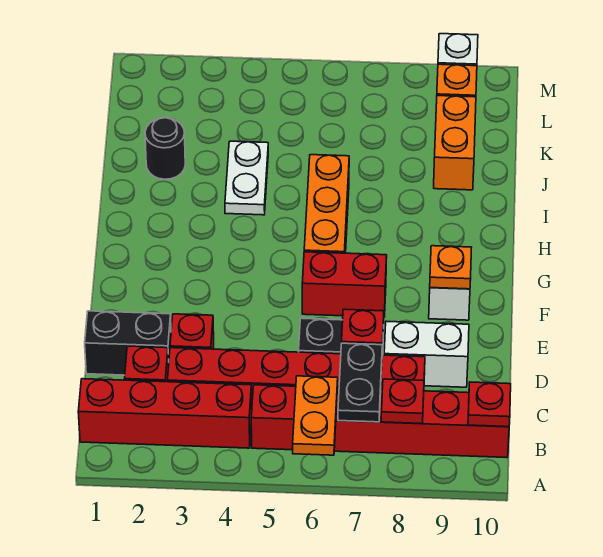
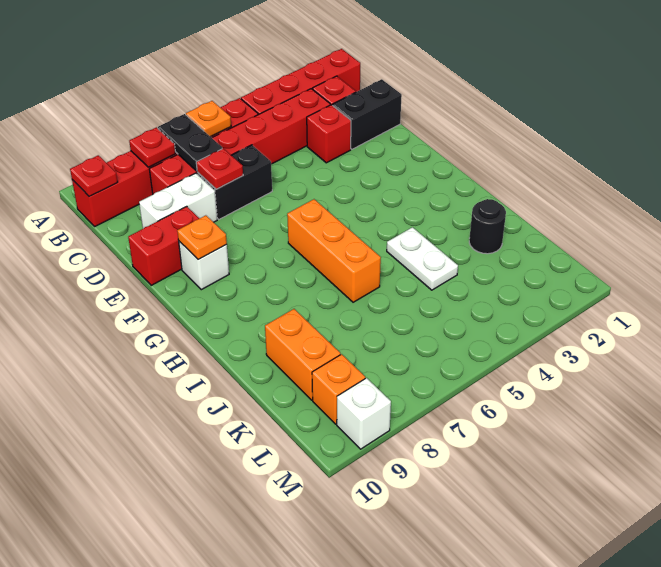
orange plate A6:B6 level 2 -> orange plate B6 level 2
red brick F6:F7 level 1 -> red brick E9:E10 level 1

